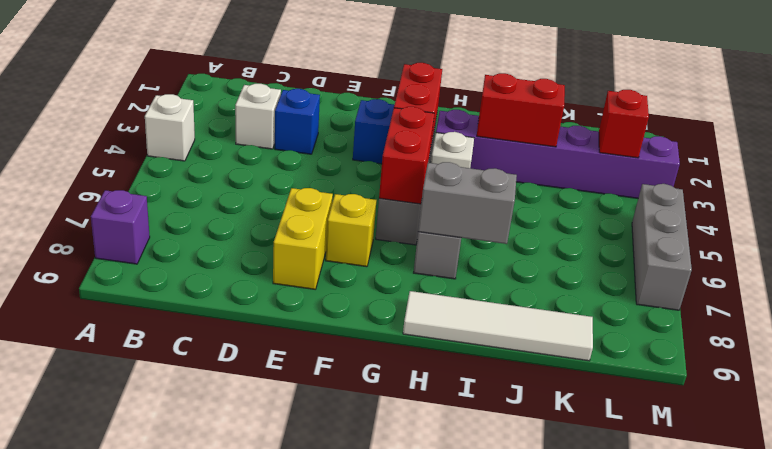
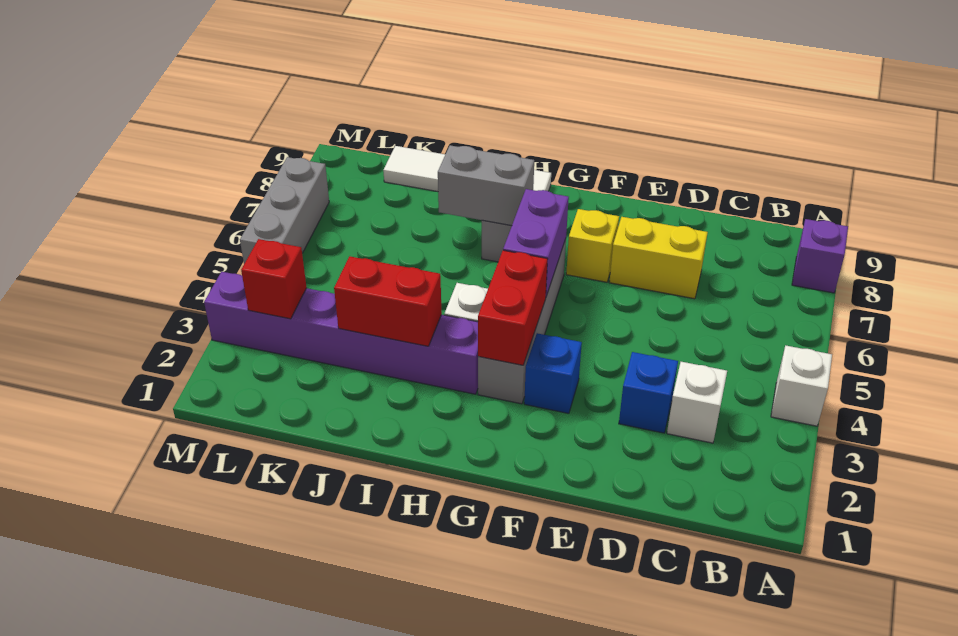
yellow brick E7:E8 level 1 -> yellow brick D7:E7 level 1
red brick G5:G6 level 2 -> purple brick G5:G6 level 2

